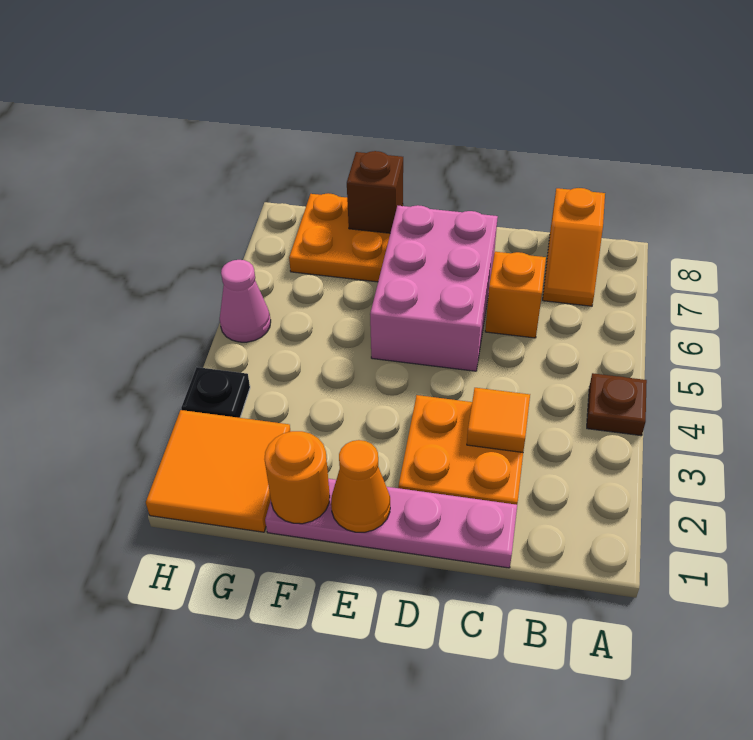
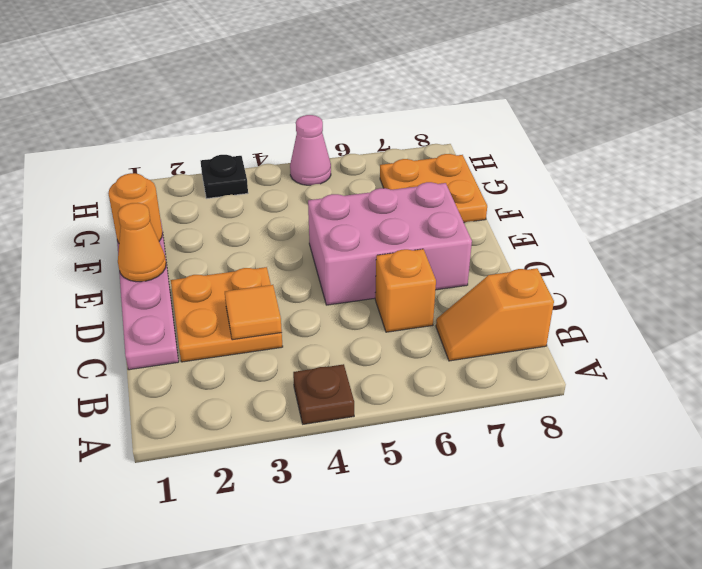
brown brick F8 level 2 -> none
orange tile G1:H2 level 1 -> none

